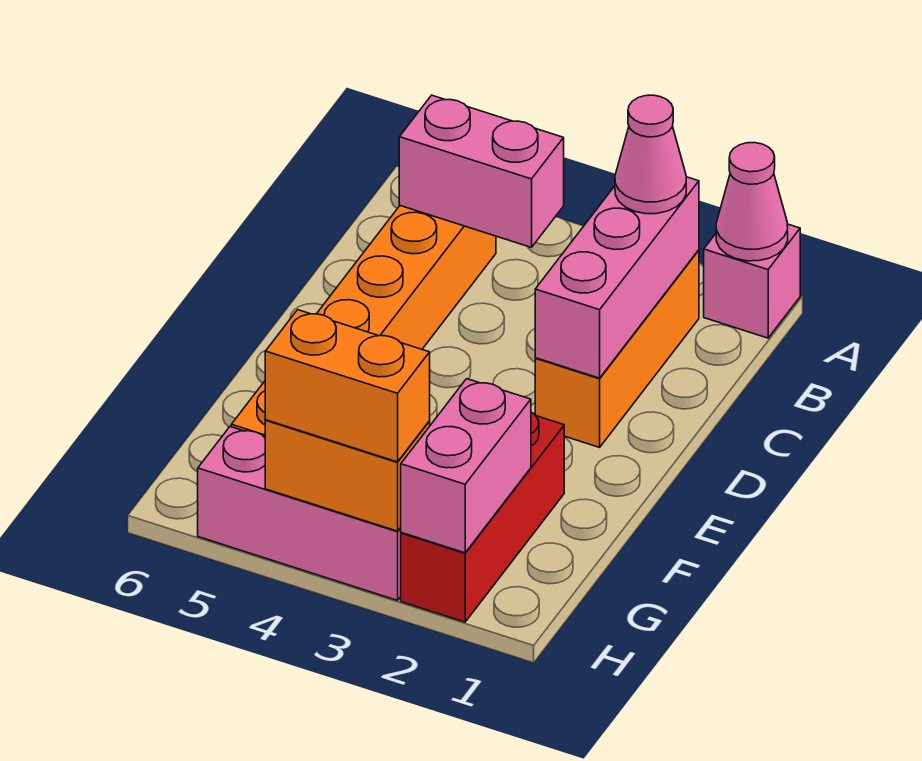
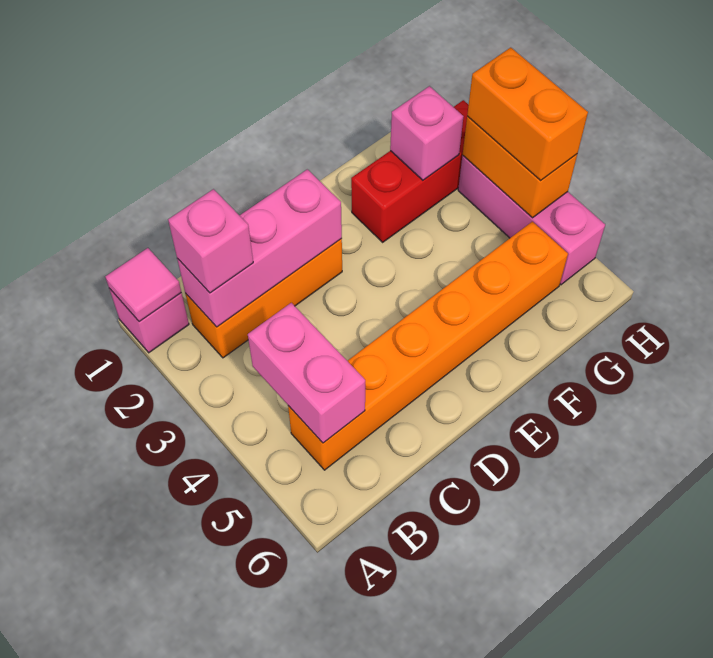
pink cone A1 level 2 -> pink tile A1 level 2
pink cone B2 level 3 -> pink brick B2 level 3
pink brick G2:H2 level 2 -> pink brick G2 level 2

